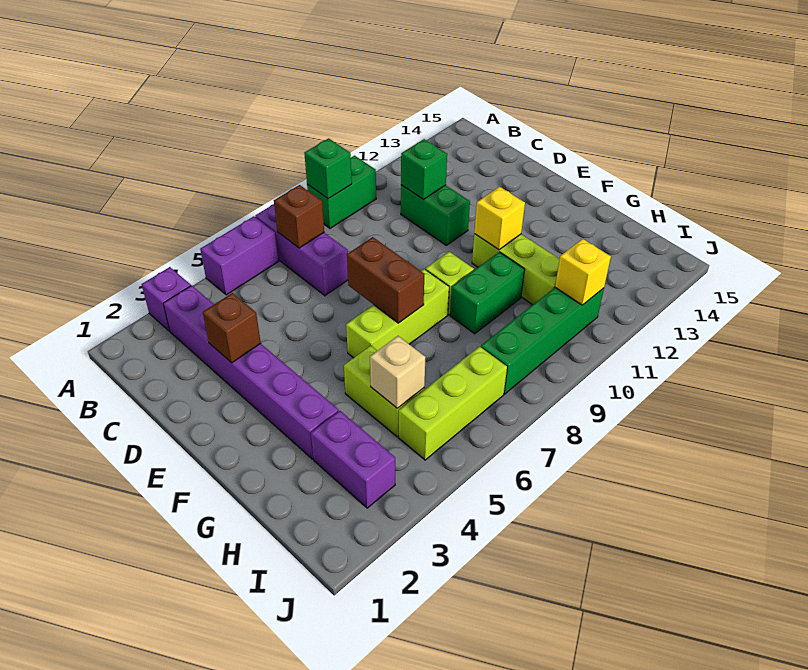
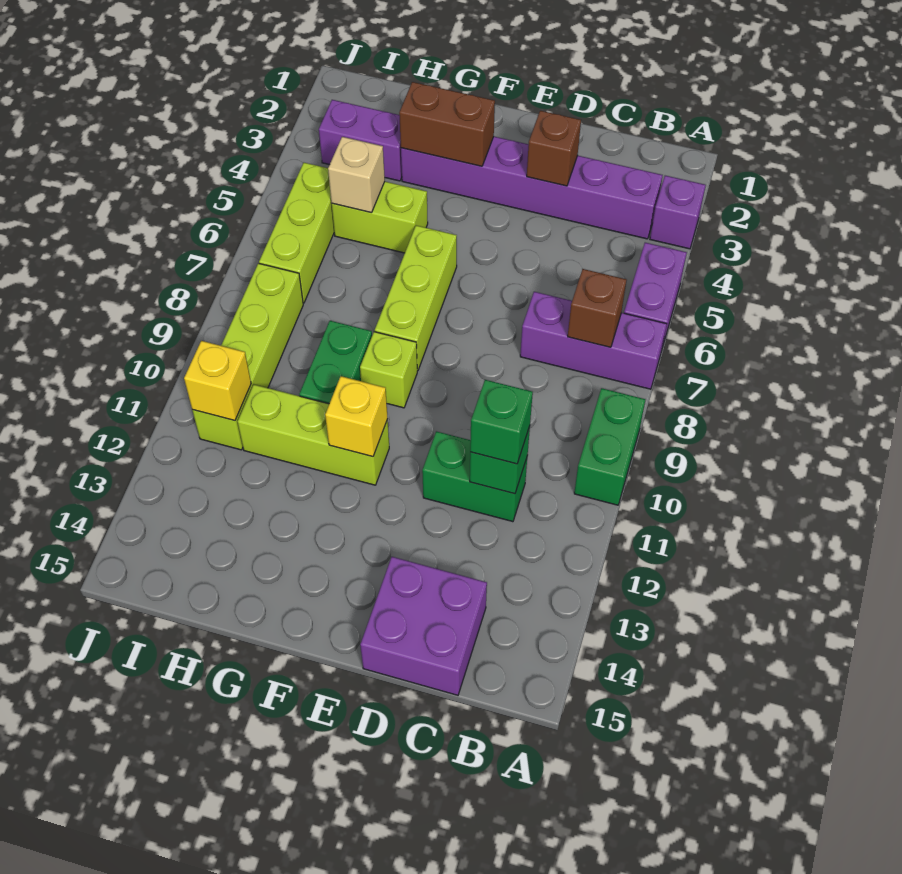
green brick A9 level 2 -> green brick C11 level 3
none -> purple brick C14:D15 level 1
brown brick E7:F7 level 2 -> brown brick F3:G3 level 2
green brick I8:I11 level 1 -> lime brick I8:I11 level 1

